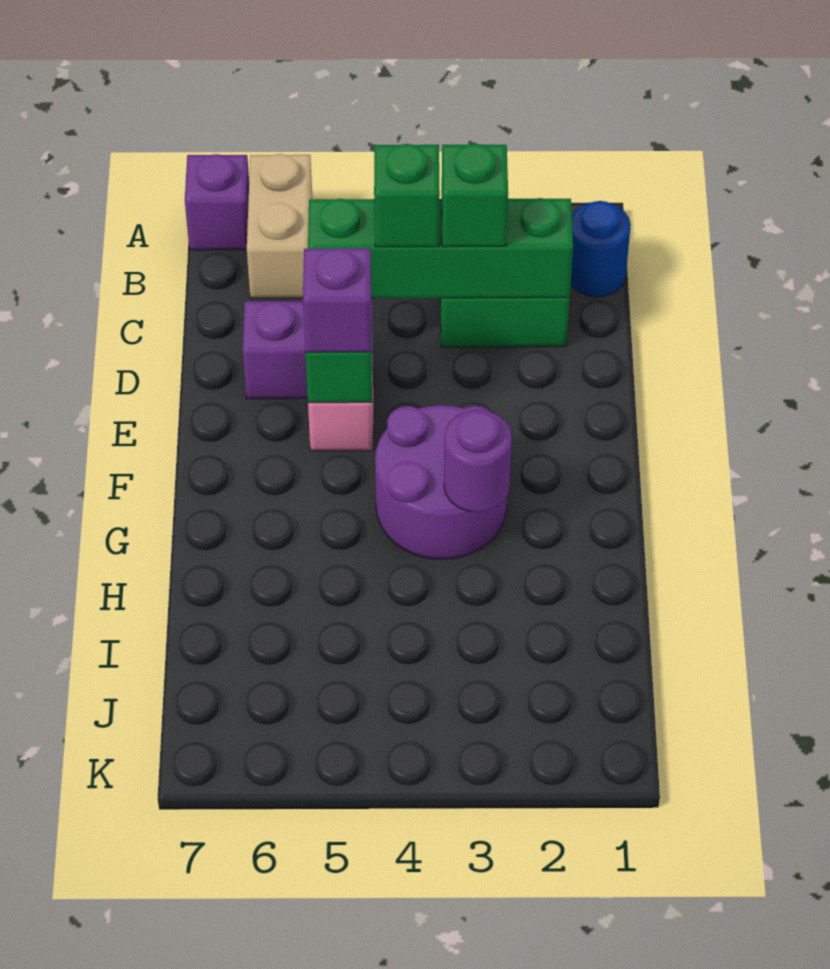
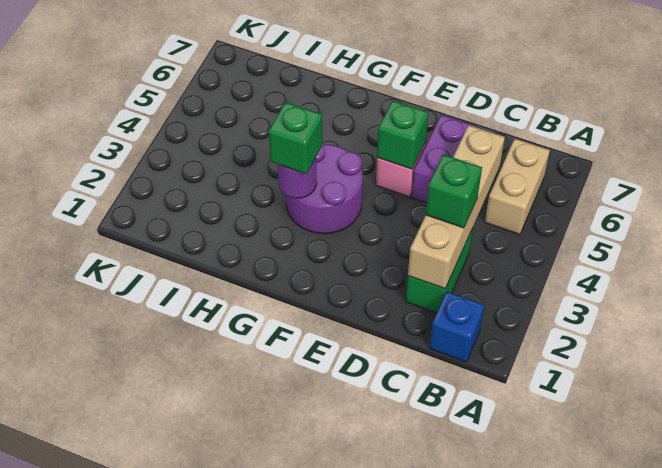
tan brick A6:B6 level 1 -> tan brick B5:B6 level 1
purple brick A7 level 1 -> none
blue round brick B1 level 1 -> blue brick B1 level 1
green brick C2:C5 level 2 -> tan brick C2:C5 level 2
green brick C4 level 3 -> green brick G3 level 3
purple brick E5 level 3 -> none

